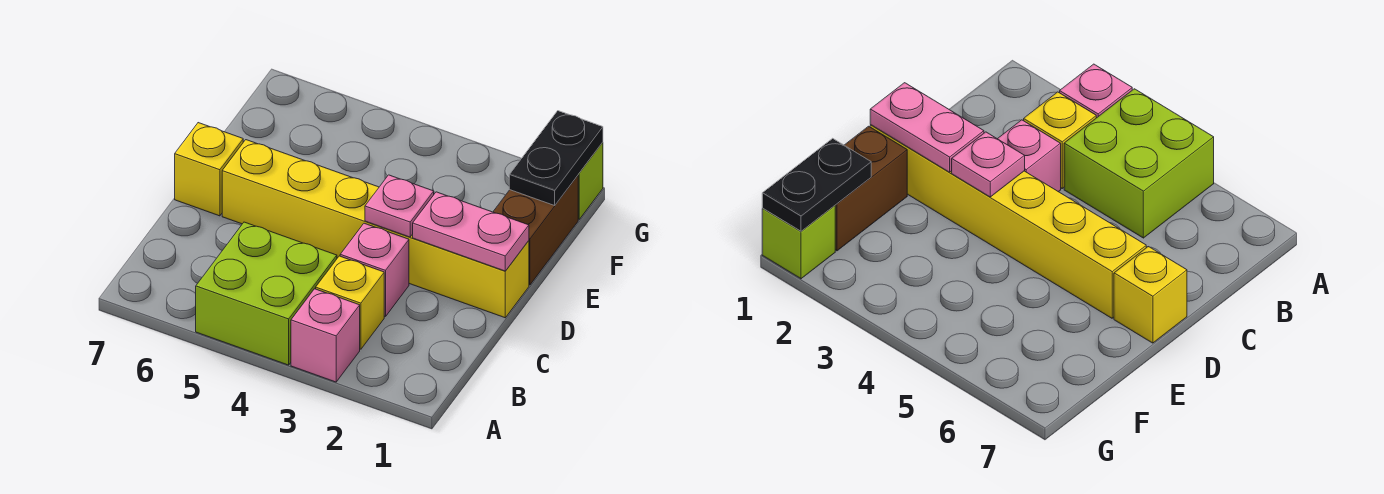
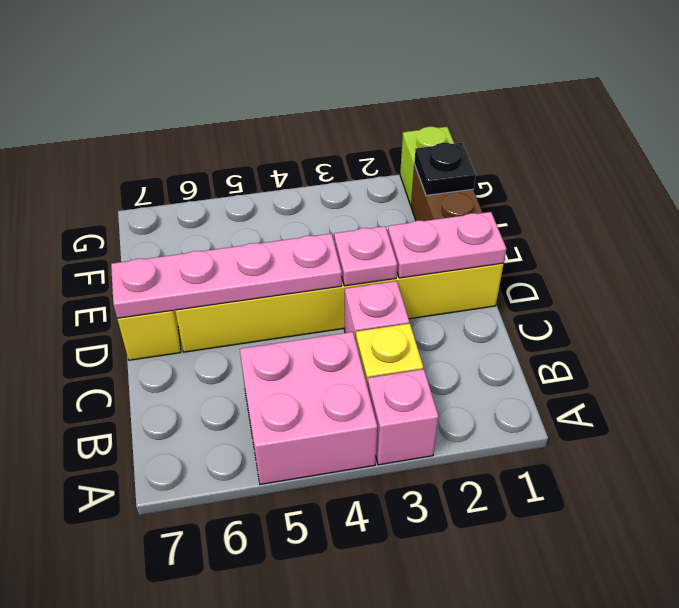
lime brick A4:B5 level 1 -> pink brick A4:B5 level 1
none -> pink plate D4:D7 level 2
black plate F1:G1 level 2 -> black plate F1 level 2

